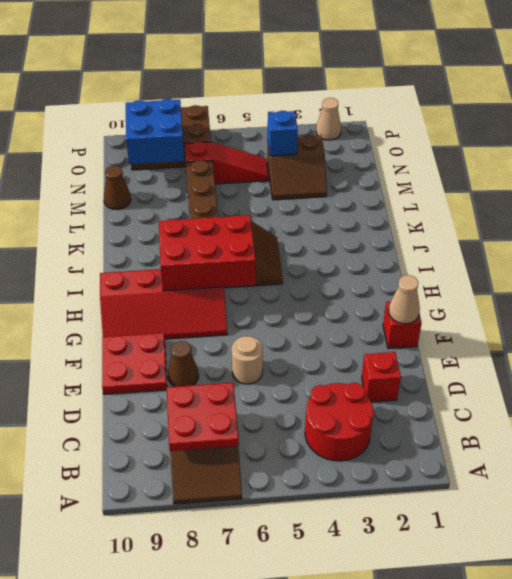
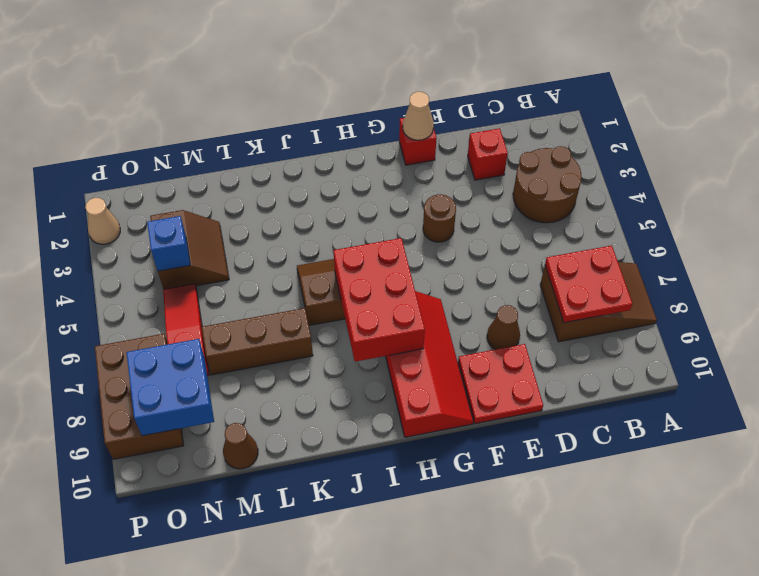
red round brick B3:C4 level 1 -> brown round brick B3:C4 level 1
tan round brick E6 level 1 -> none
none -> brown round brick F4 level 1

